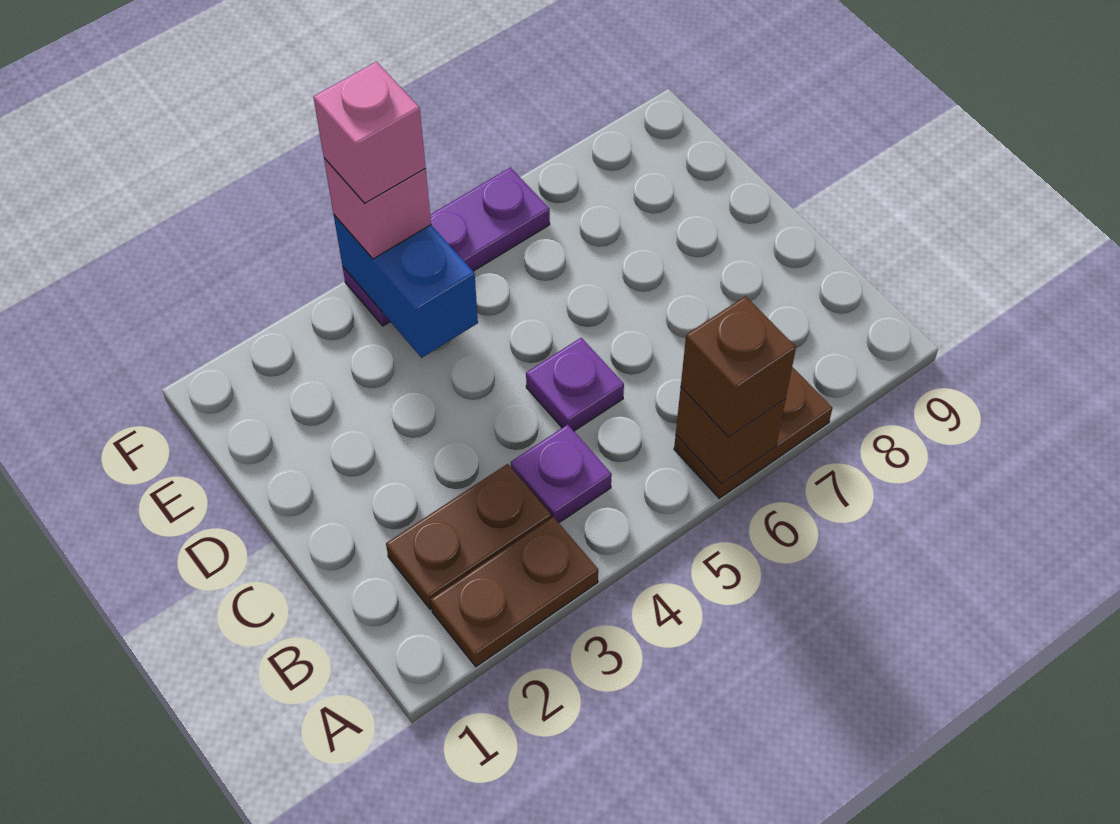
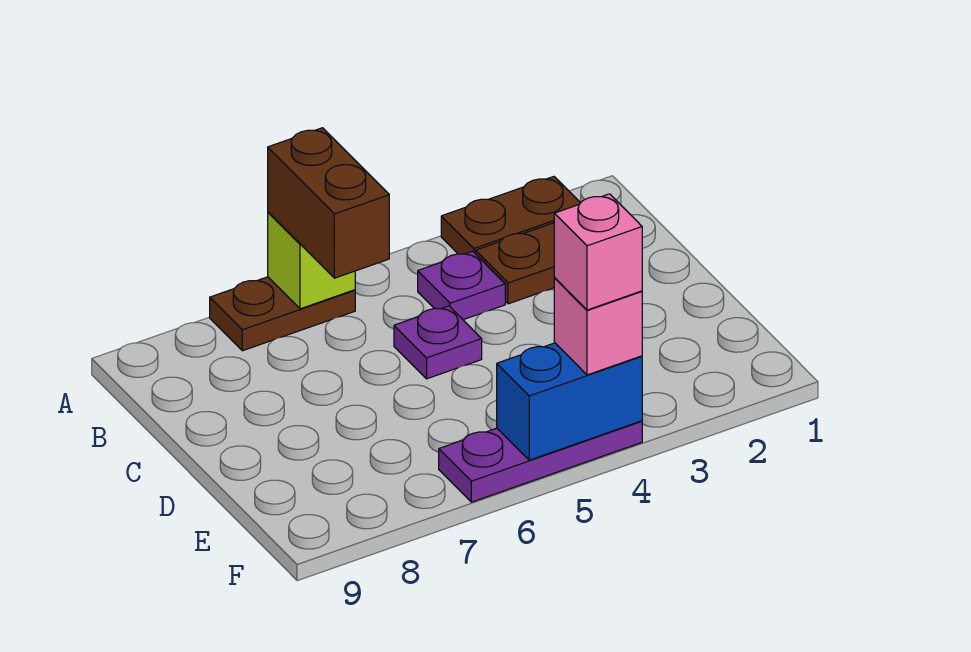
brown brick A6 level 2 -> lime brick A6 level 2
brown brick A6 level 3 -> brown brick A6:B6 level 3
blue brick E4:F4 level 2 -> blue brick F4:F5 level 2

